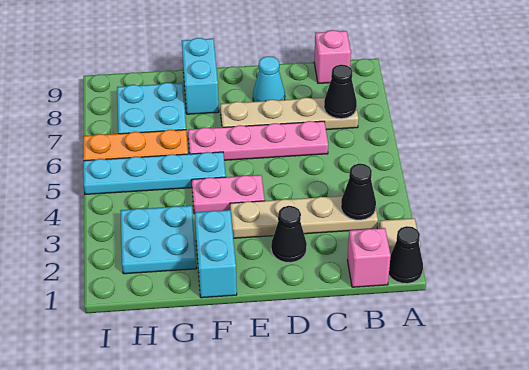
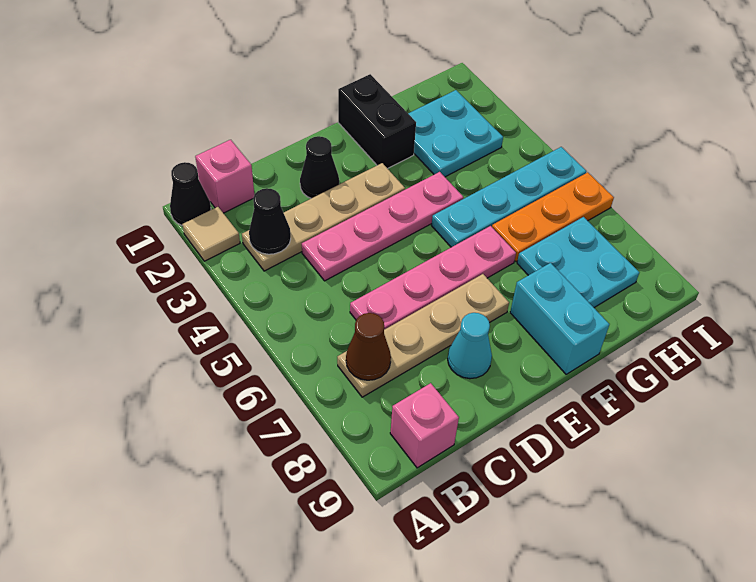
black cone B7 level 2 -> brown cone B7 level 2
pink plate E4:F4 level 1 -> pink plate C4:F4 level 1
cyan brick F1:F2 level 1 -> black brick F1:F2 level 1

